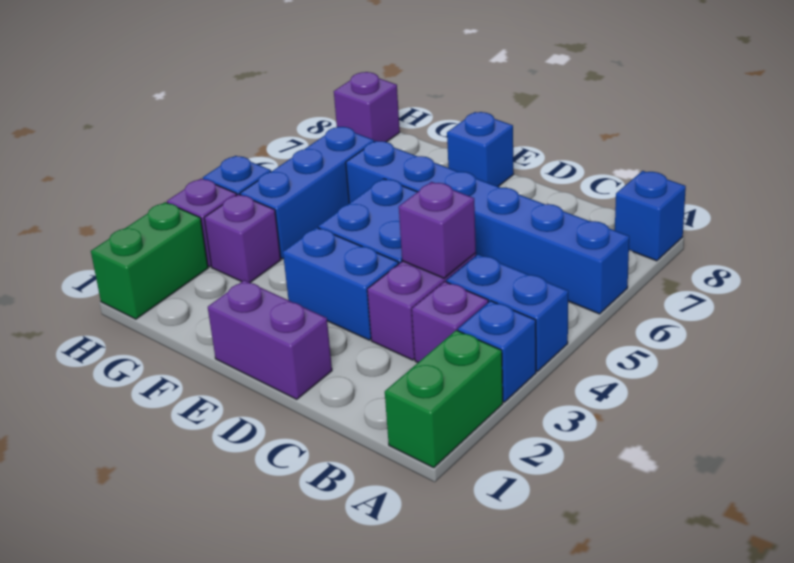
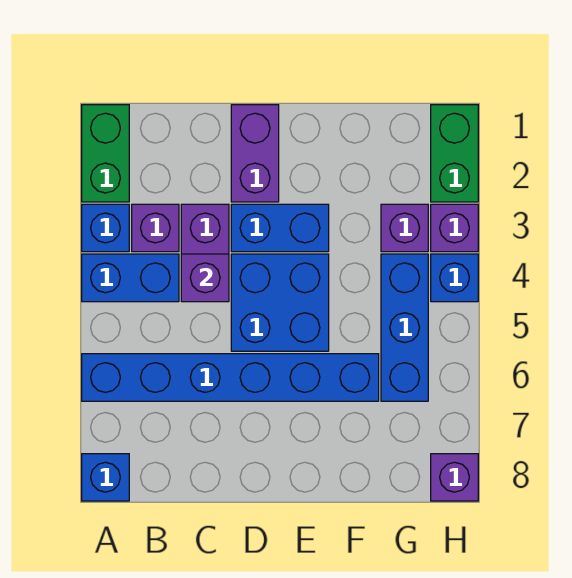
purple brick D1:E1 level 1 -> purple brick D1:D2 level 1
blue brick E8 level 1 -> none

